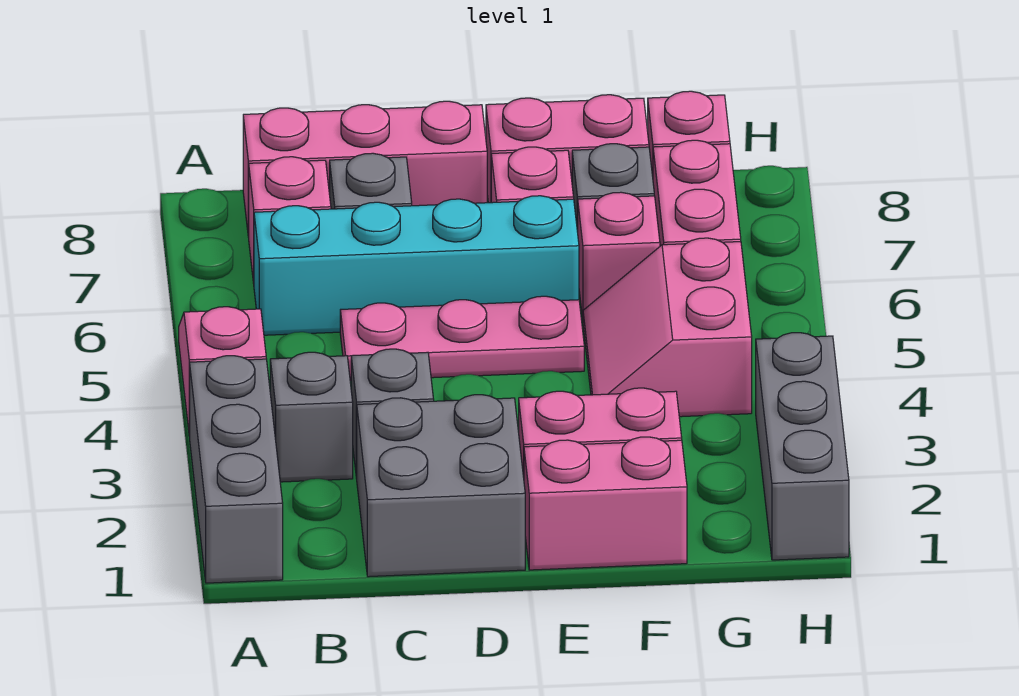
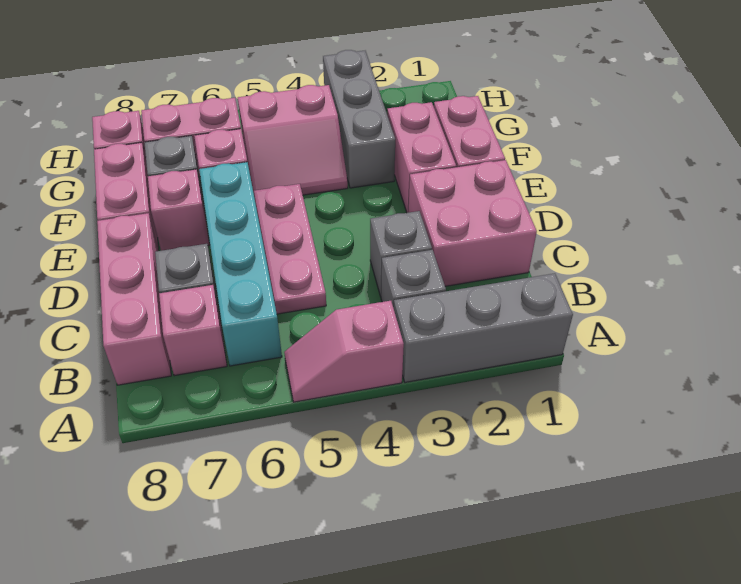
grey brick C1:D2 level 1 -> pink brick C1:D2 level 1
grey brick H1:H3 level 1 -> grey brick F3:H3 level 1

